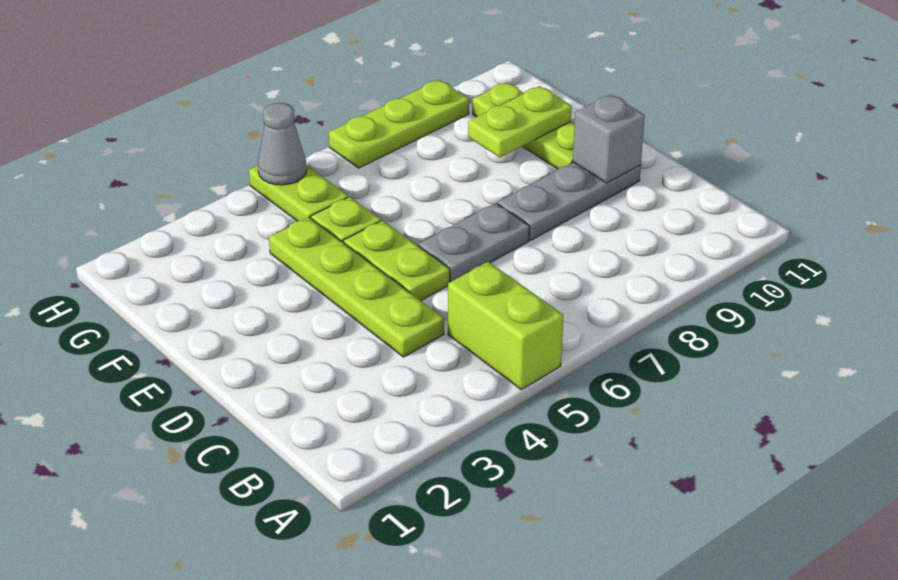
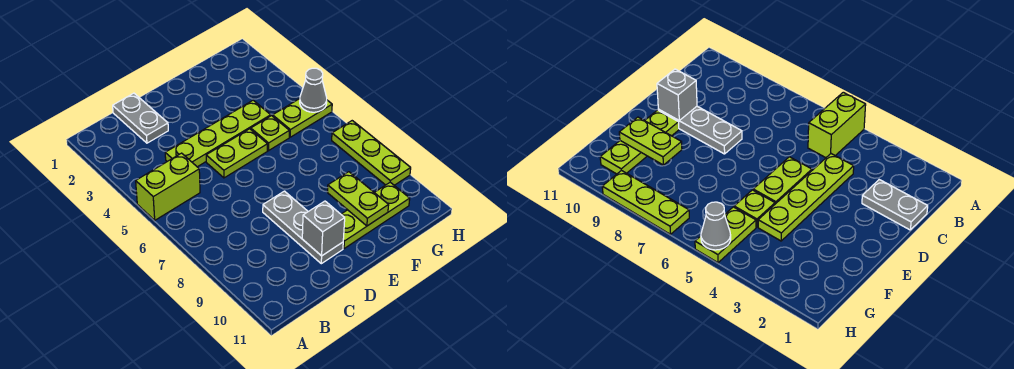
grey plate D6:D7 level 1 -> grey plate C1:C2 level 1

